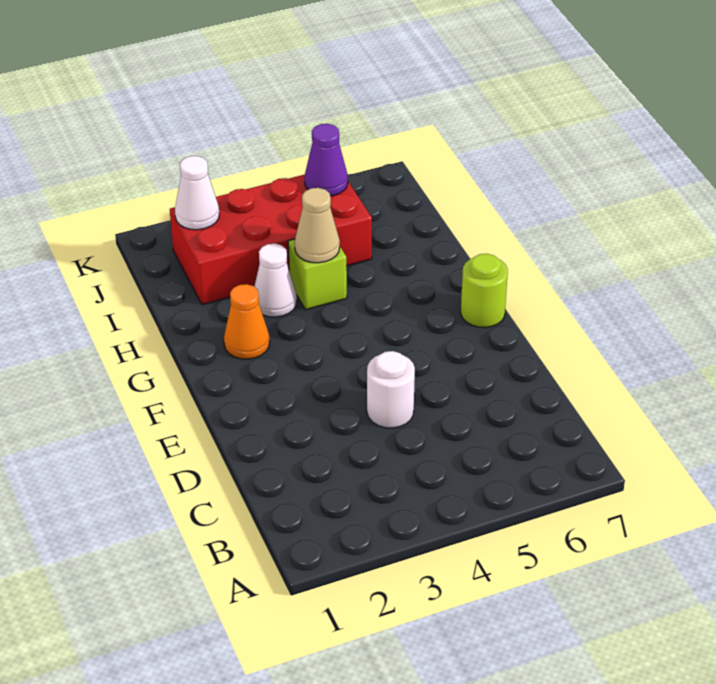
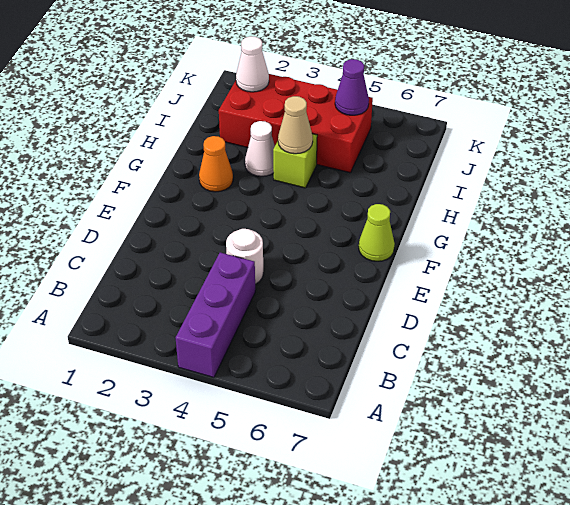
none -> purple brick A4:C4 level 1
lime round brick F7 level 1 -> lime cone F7 level 1

